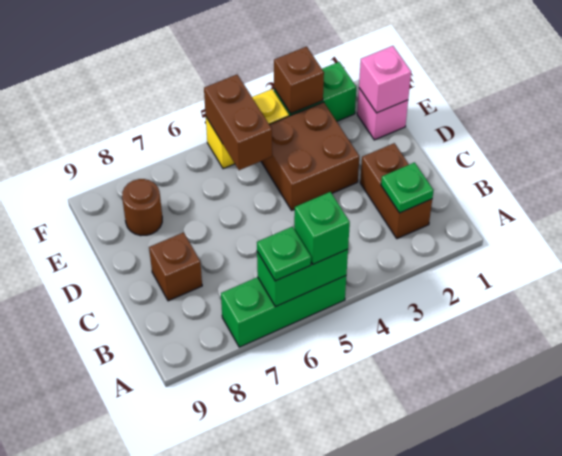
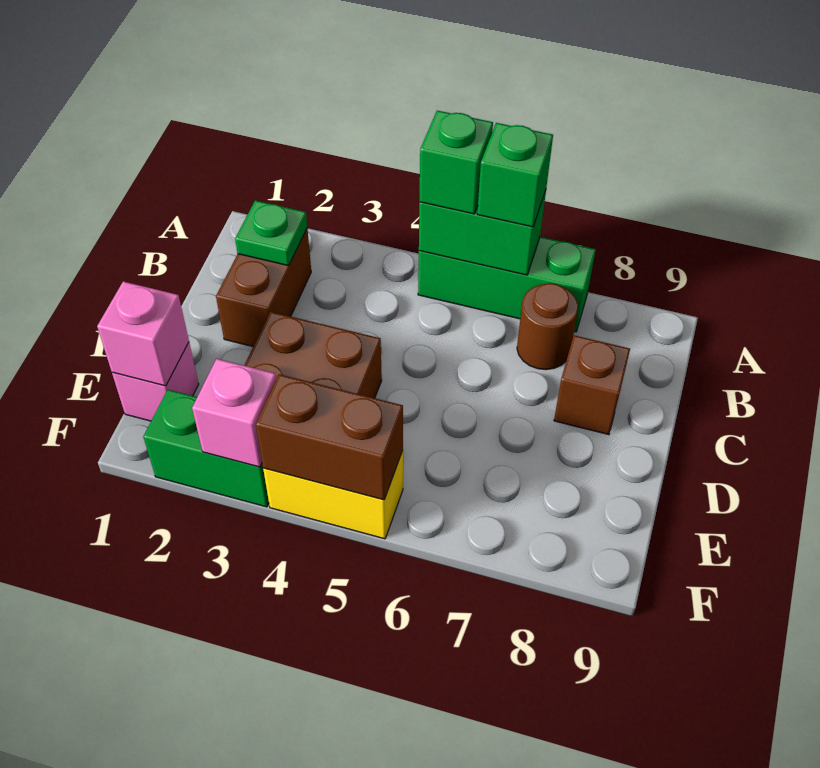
green plate A6 level 3 -> green brick A6 level 3
brown brick E5:F5 level 2 -> brown brick F4:F5 level 2
brown round brick E8 level 1 -> brown round brick B7 level 1
brown brick F3 level 2 -> pink brick F3 level 2

